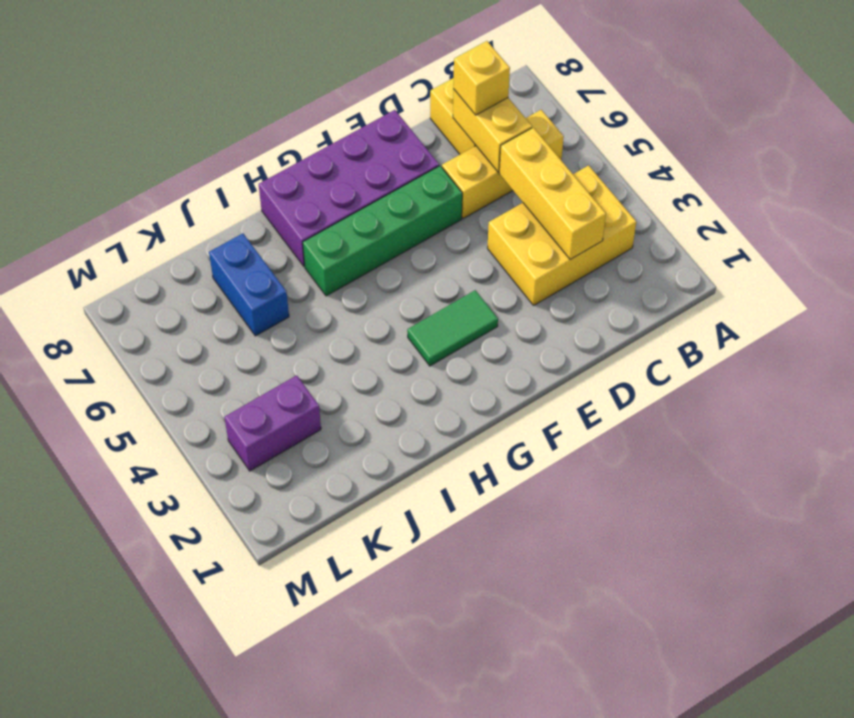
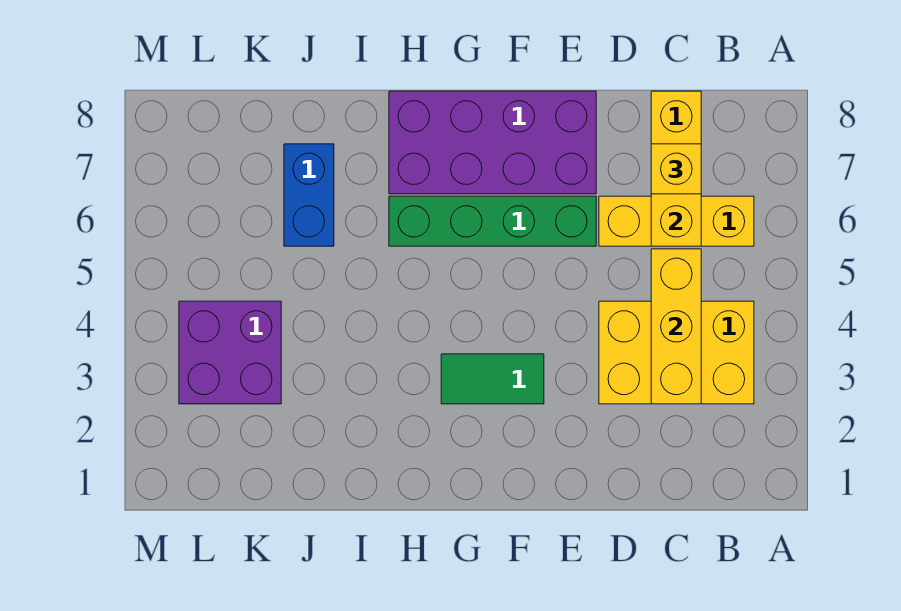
purple brick K3:L3 level 1 -> purple brick K3:L4 level 1

